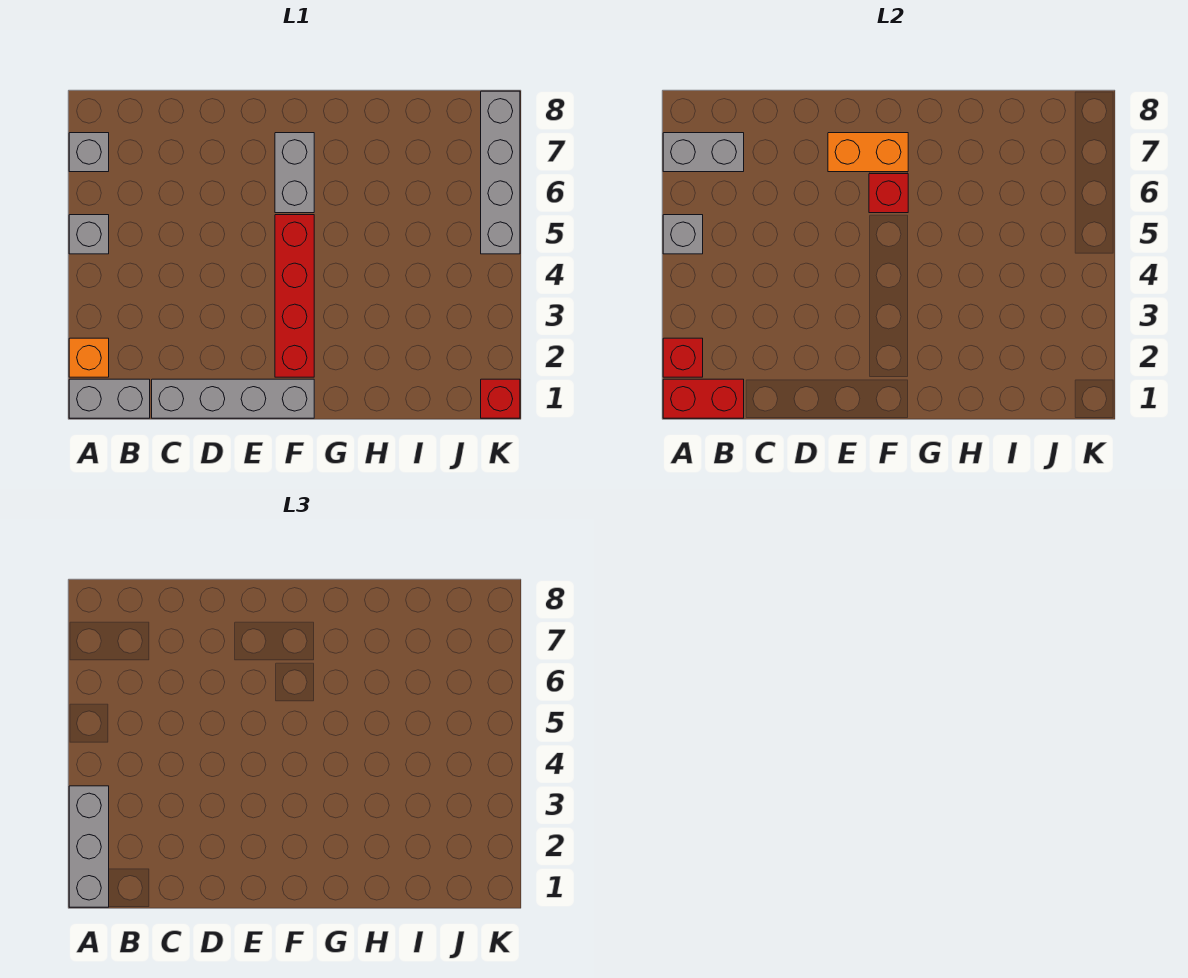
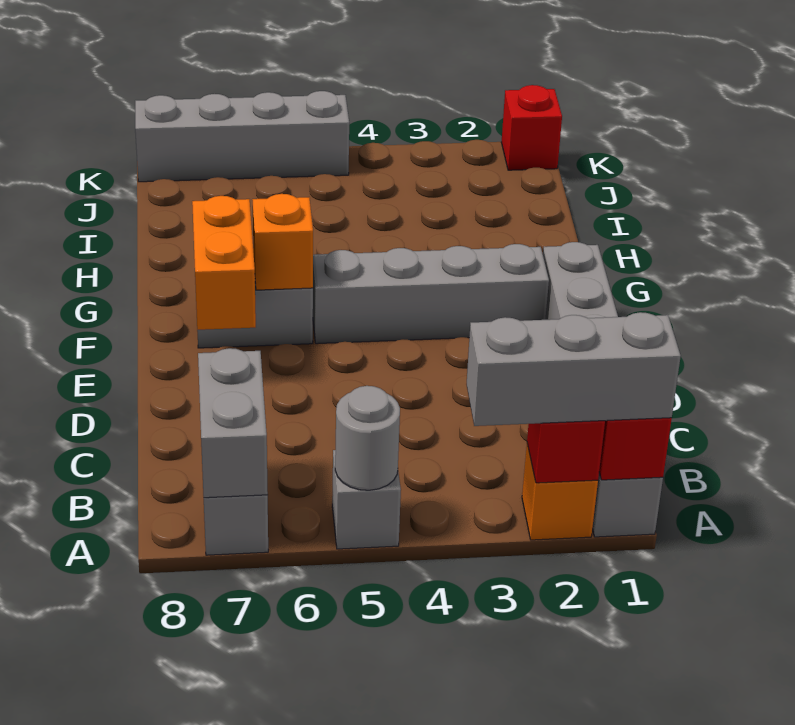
grey brick A5 level 2 -> grey round brick A5 level 2
red brick F2:F5 level 1 -> grey brick F2:F5 level 1
red brick F6 level 2 -> orange brick F6 level 2

